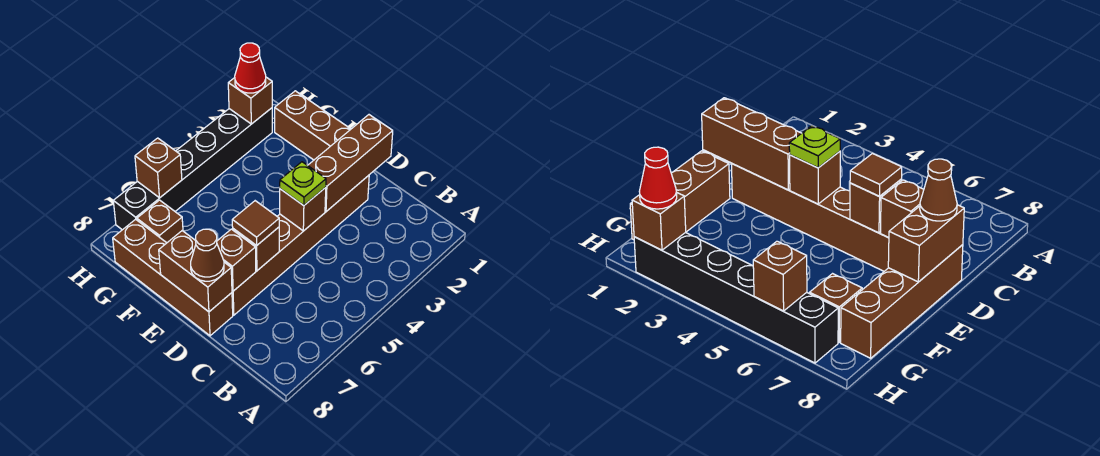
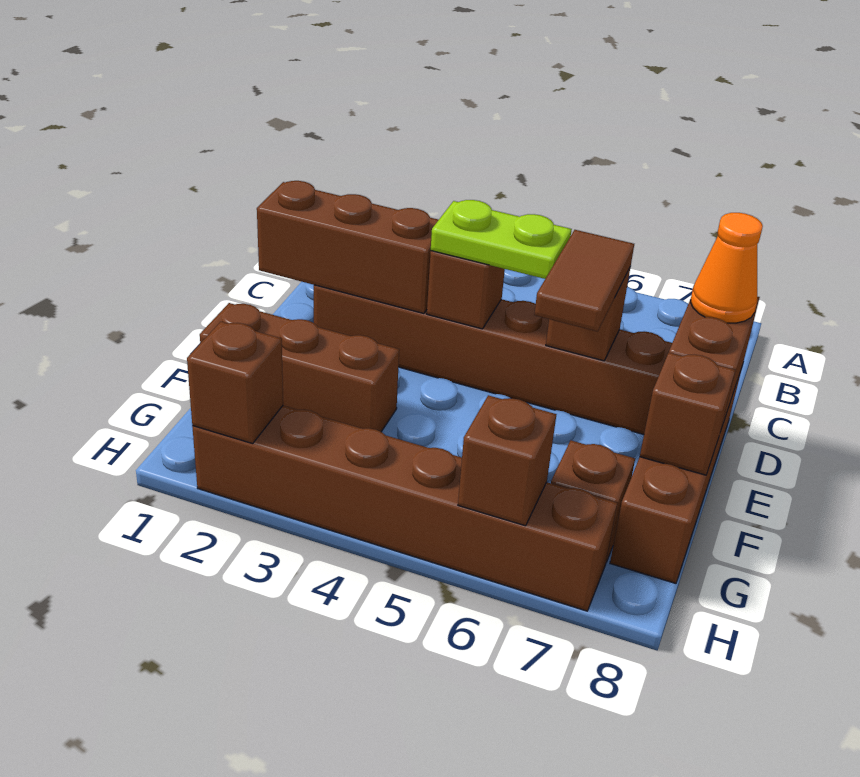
lime plate D4 level 3 -> lime plate D4:D5 level 3
brown tile D6 level 3 -> brown tile D6:E6 level 3
brown brick D7 level 2 -> brown brick F8 level 2
brown cone D8 level 3 -> orange cone D8 level 3
brown brick E1:G1 level 1 -> brown brick F1:F3 level 1
black brick H2:H7 level 1 -> brown brick H2:H7 level 1
red cone H2 level 3 -> none

